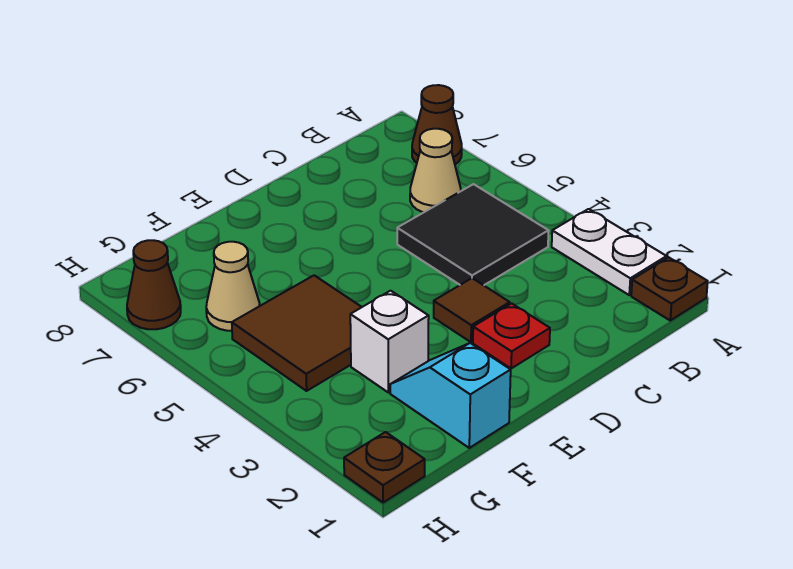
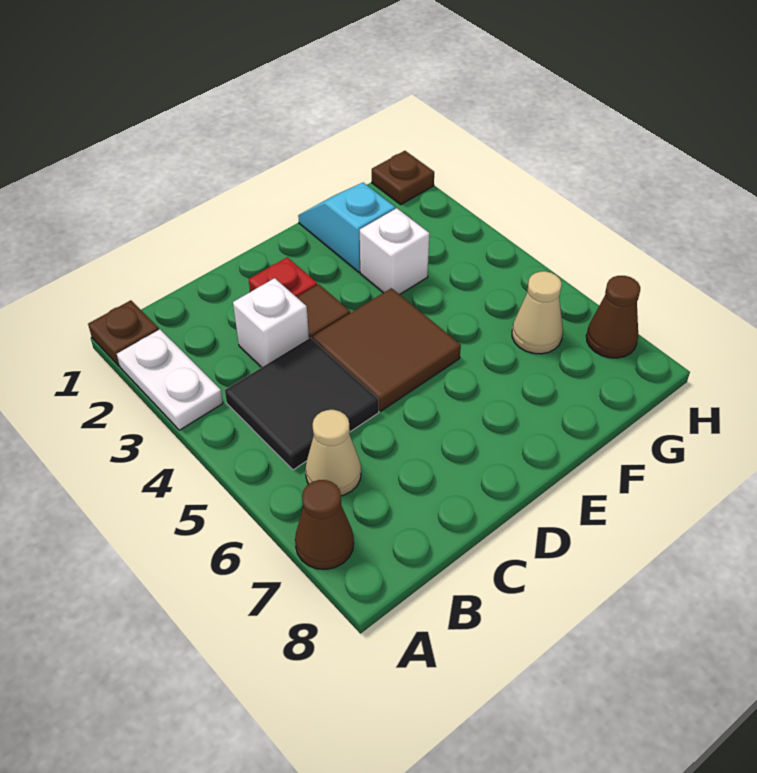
none -> white brick C3 level 1
cyan slope F1:F2 level 1 top 1 -> cyan slope F1:F2 level 1 top 2
brown tile F4:G5 level 1 -> brown tile D4:E5 level 1

